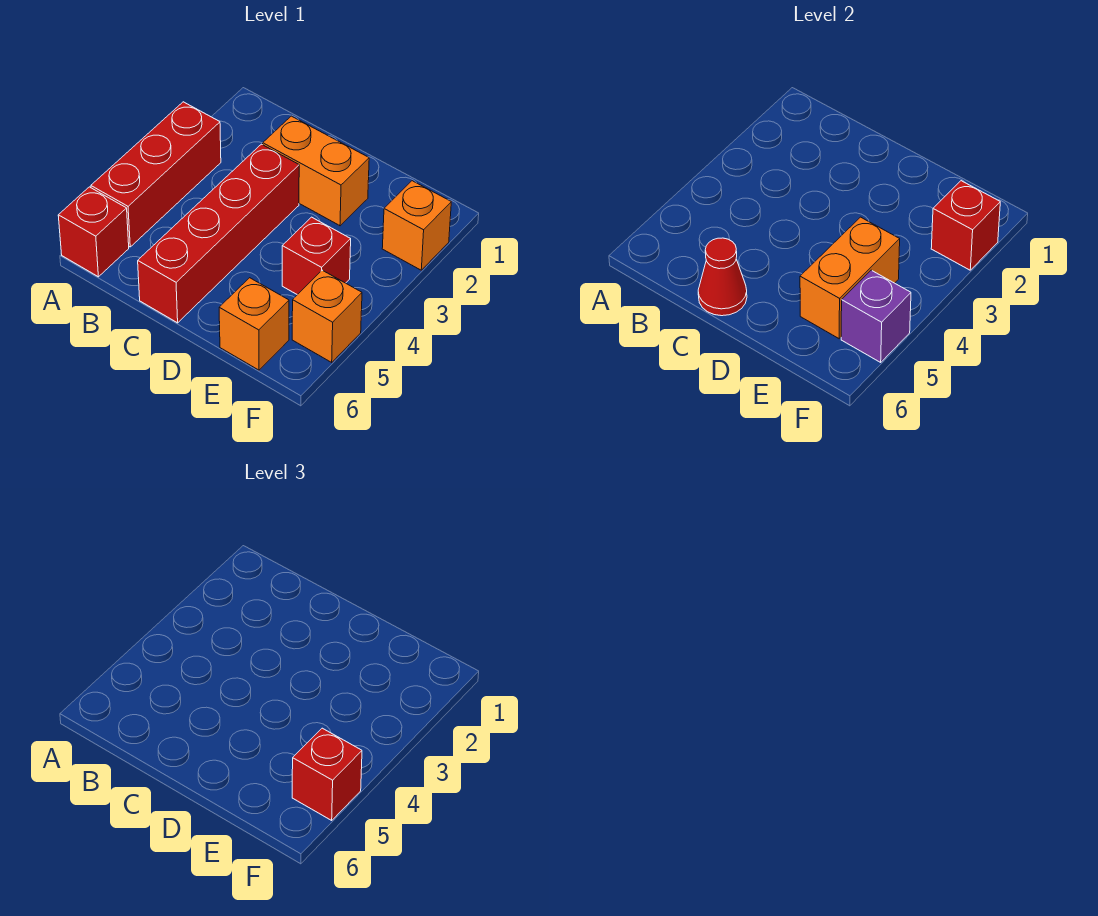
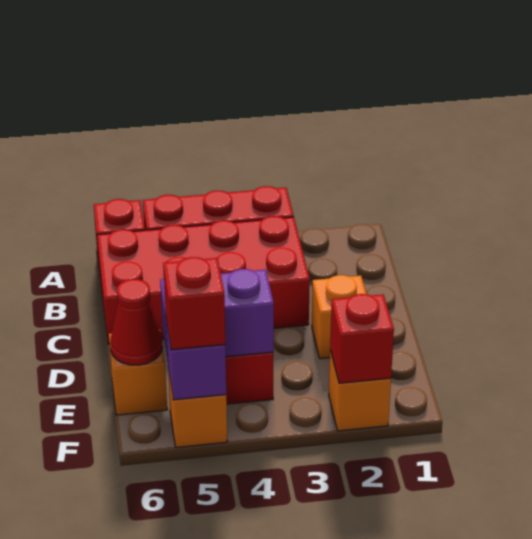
orange brick C2:D2 level 1 -> orange brick D2 level 1
red brick C3:C6 level 1 -> red brick B3:C6 level 1
red cone C6 level 2 -> red cone E6 level 2
orange brick E4:E5 level 2 -> purple brick E4:E5 level 2

